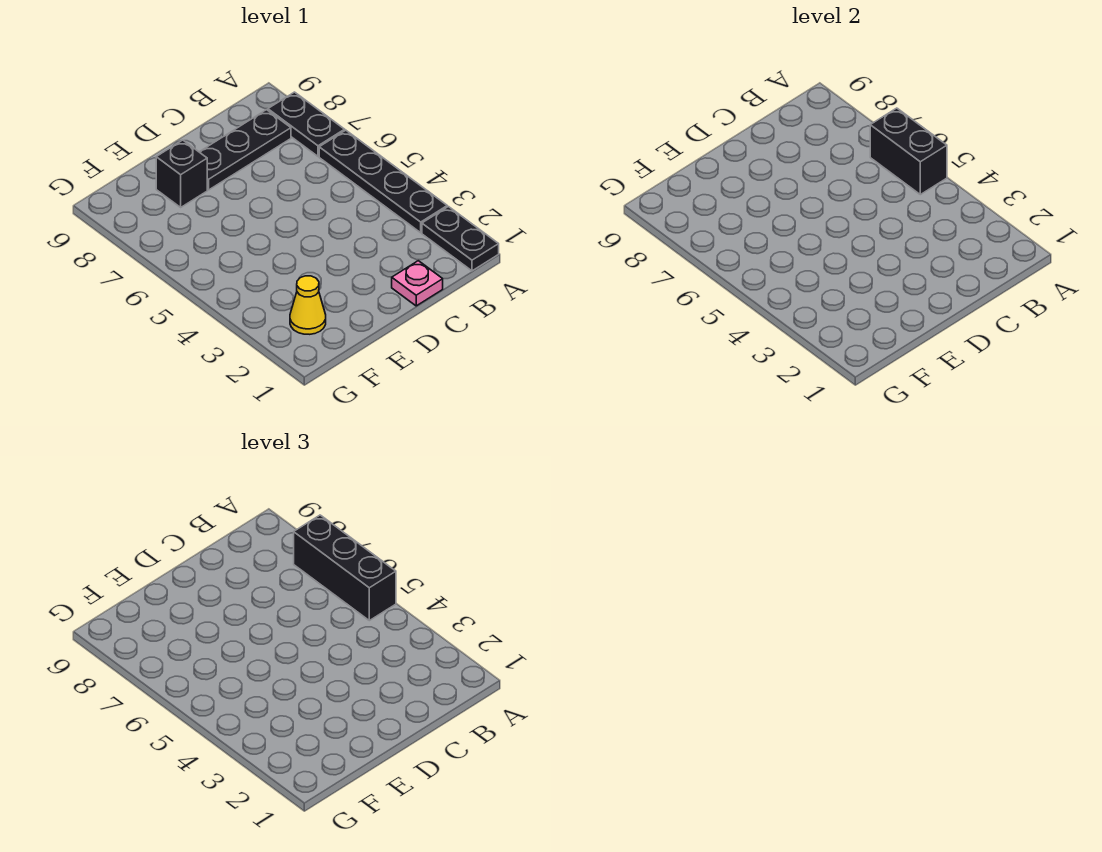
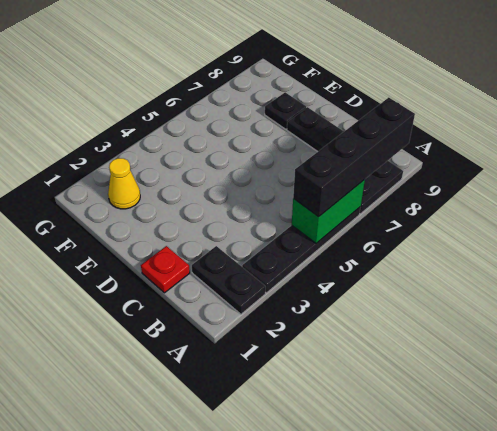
black plate A1:A2 level 1 -> black plate A2:B2 level 1
black brick A5:A6 level 2 -> green brick A5:A6 level 2
black brick A5:A7 level 3 -> black brick A5:A8 level 3
pink plate C1 level 1 -> red plate C1 level 1
black brick E8 level 1 -> black plate E8 level 1

